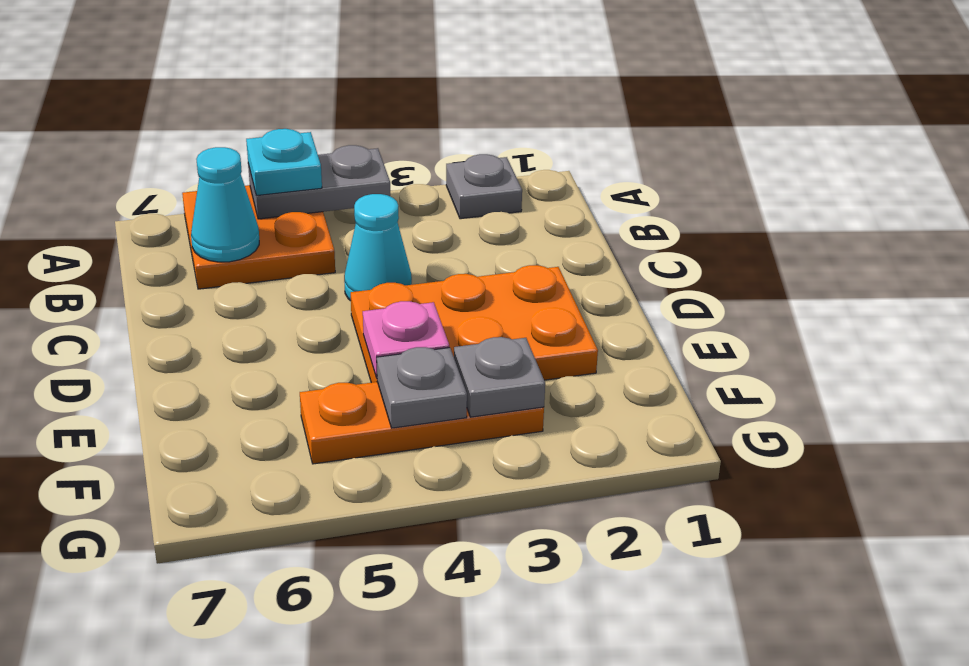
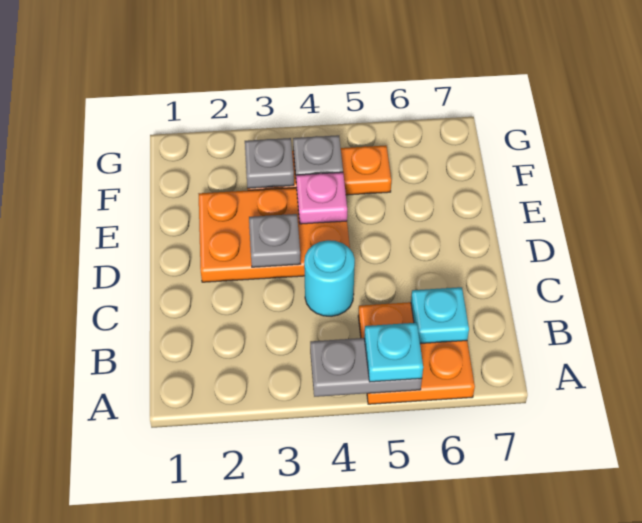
grey plate A2 level 1 -> grey plate D3 level 2
cyan cone B6 level 2 -> cyan plate B6 level 2
cyan cone C4 level 1 -> cyan round brick C4 level 1

